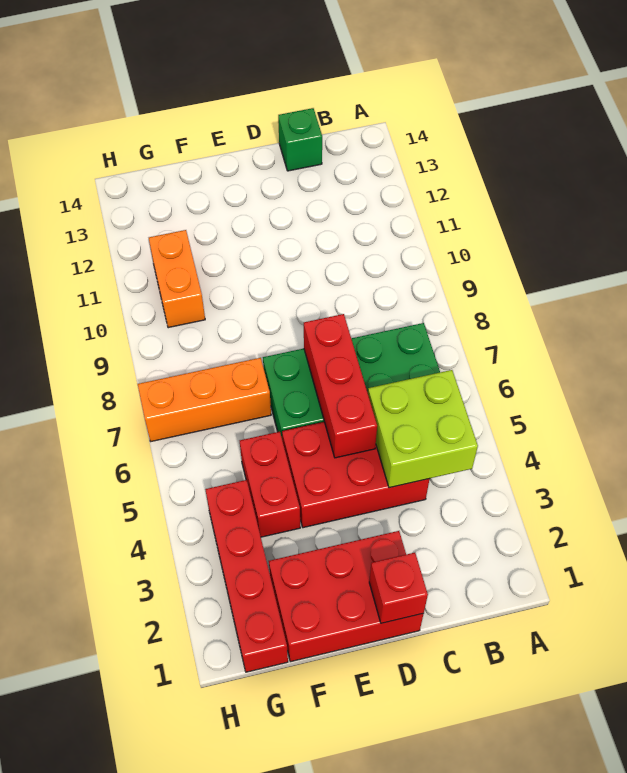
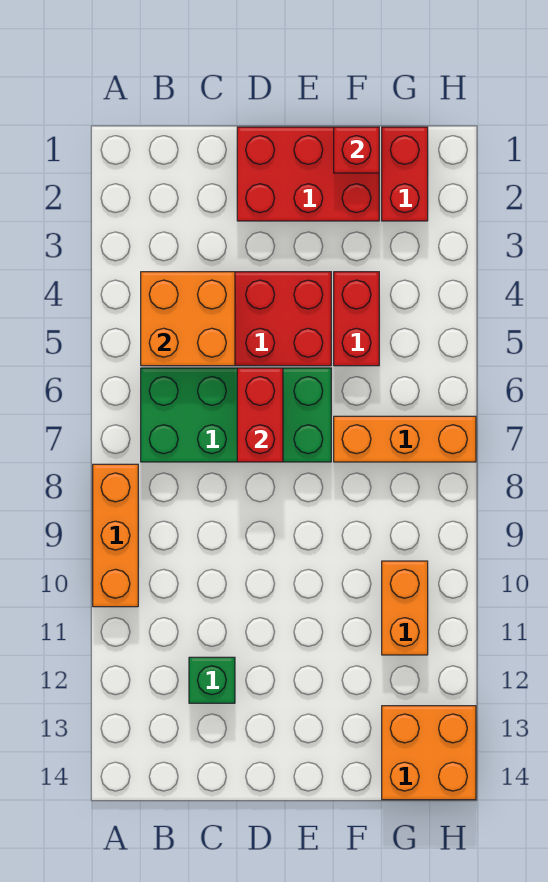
none -> orange brick A8:A10 level 1
lime brick B4:C5 level 2 -> orange brick B4:C5 level 2
green brick C14 level 1 -> green brick C12 level 1
red brick D1 level 2 -> red brick F1 level 2
red brick D5:D7 level 2 -> red brick D6:D7 level 2
red brick G1:G4 level 1 -> red brick G1:G2 level 1
none -> orange brick G13:H14 level 1

